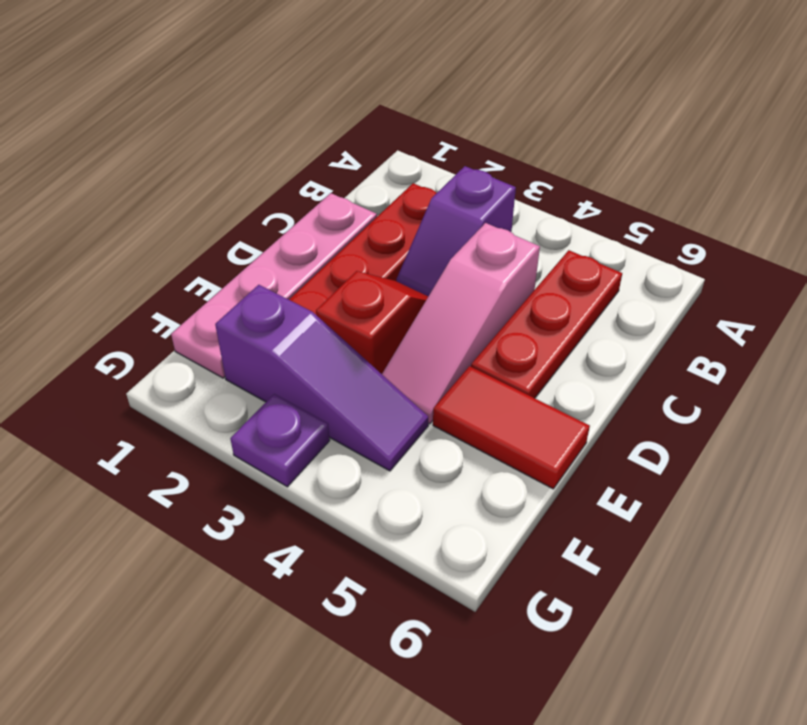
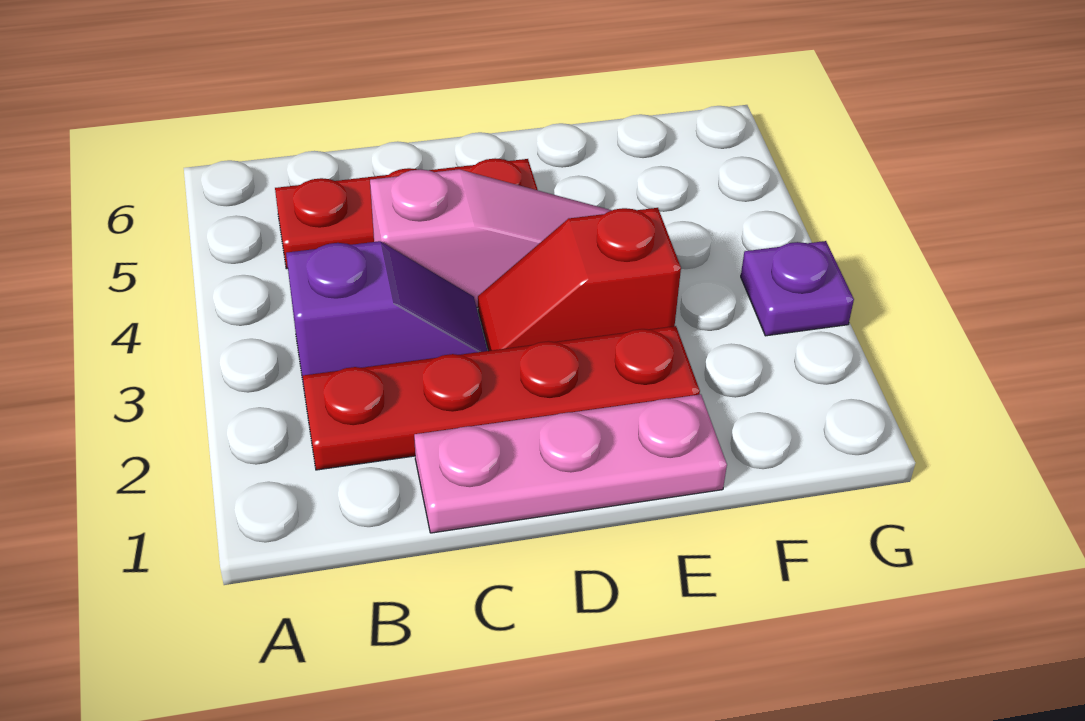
pink plate C1:F1 level 1 -> pink plate C1:E1 level 1
red tile E5:E6 level 1 -> none
purple slope F2:F4 level 1 top 2 -> none

